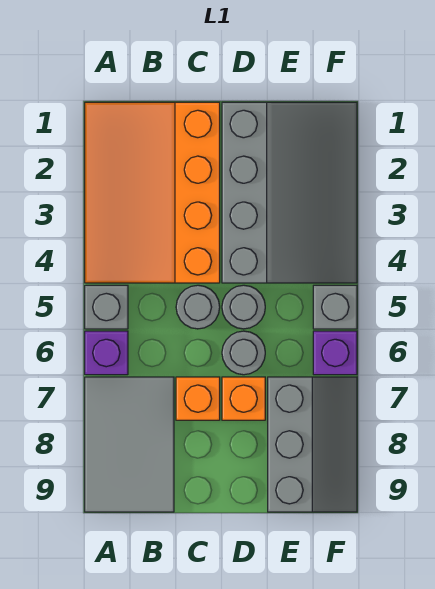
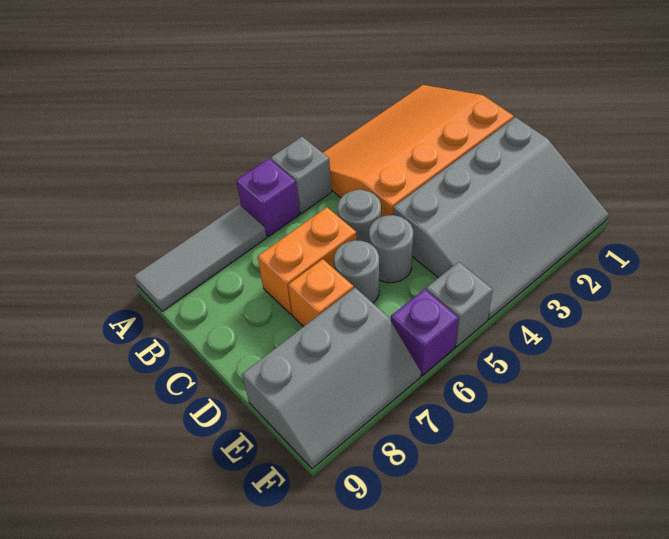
grey tile A7:B9 level 1 -> grey tile A7:A9 level 1
orange brick C7 level 1 -> orange brick C6:C7 level 1

